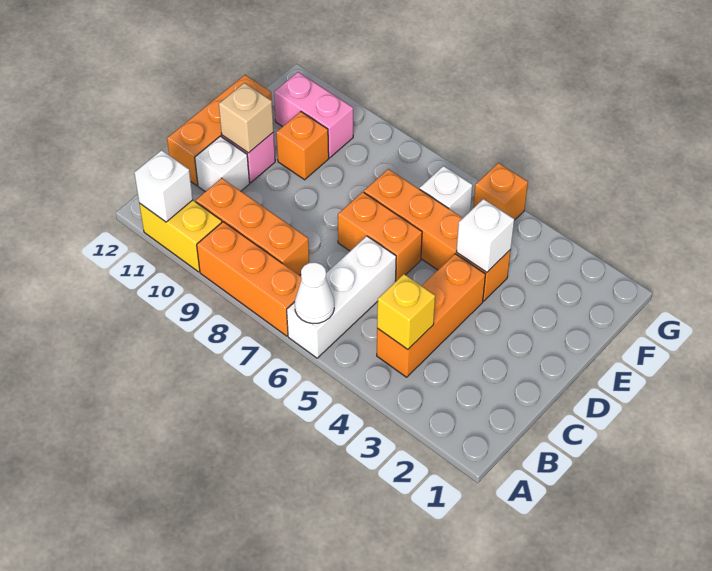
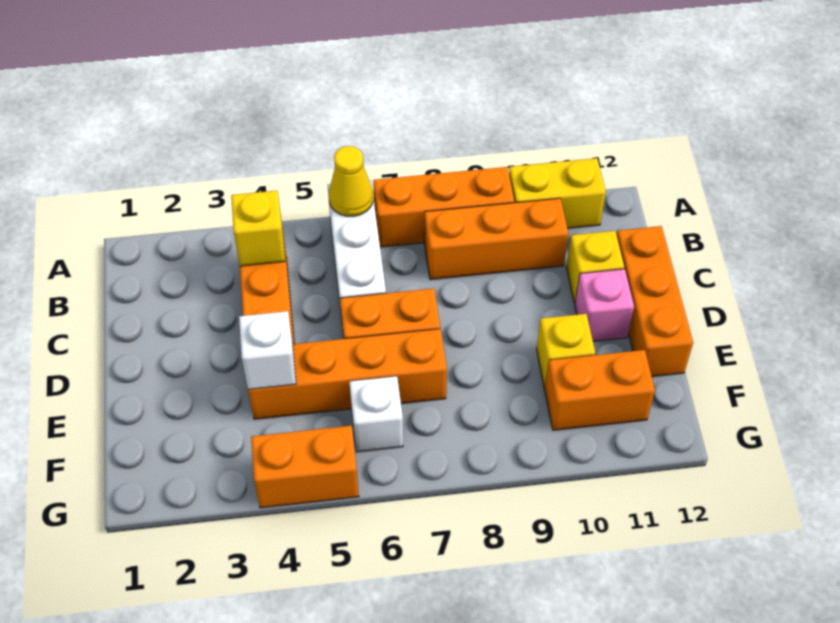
white cone A6 level 2 -> yellow cone A6 level 2
white brick A11 level 2 -> none
white brick C11 level 1 -> yellow brick C11 level 1
tan brick D11 level 2 -> none
orange brick E10 level 1 -> yellow brick E10 level 1
pink brick F10:F11 level 1 -> orange brick F10:F11 level 1
orange brick G5 level 1 -> orange brick G4:G5 level 1

